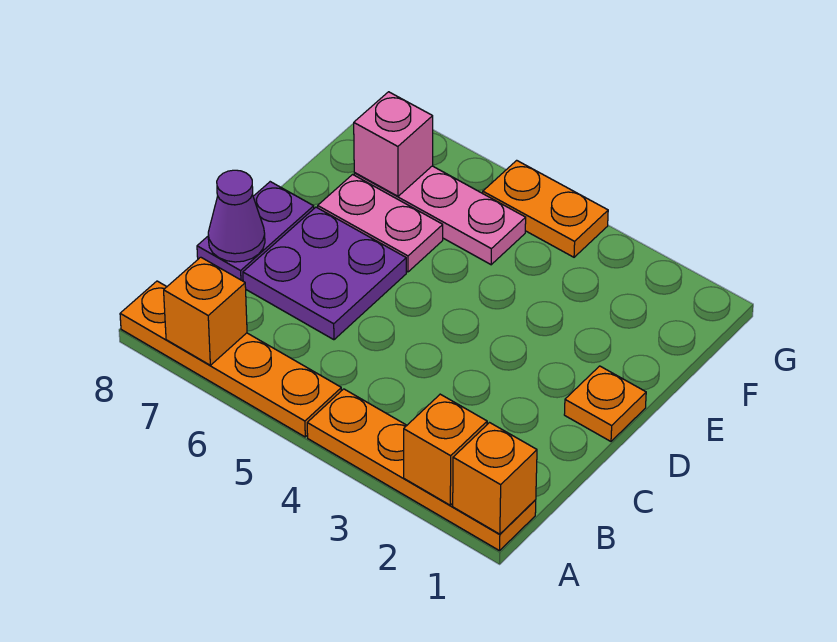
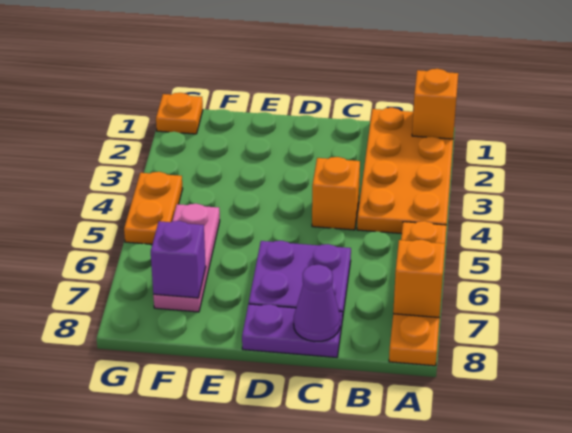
orange plate A1:A4 level 1 -> orange plate A1:B4 level 1
orange brick A2 level 2 -> orange brick C4 level 1
orange plate D1 level 1 -> orange plate G1 level 1
pink plate E6:E7 level 1 -> none
pink brick F7 level 2 -> purple brick F7 level 2

